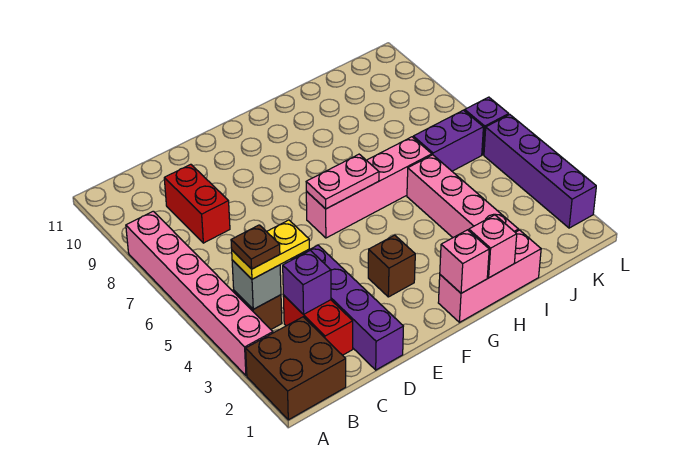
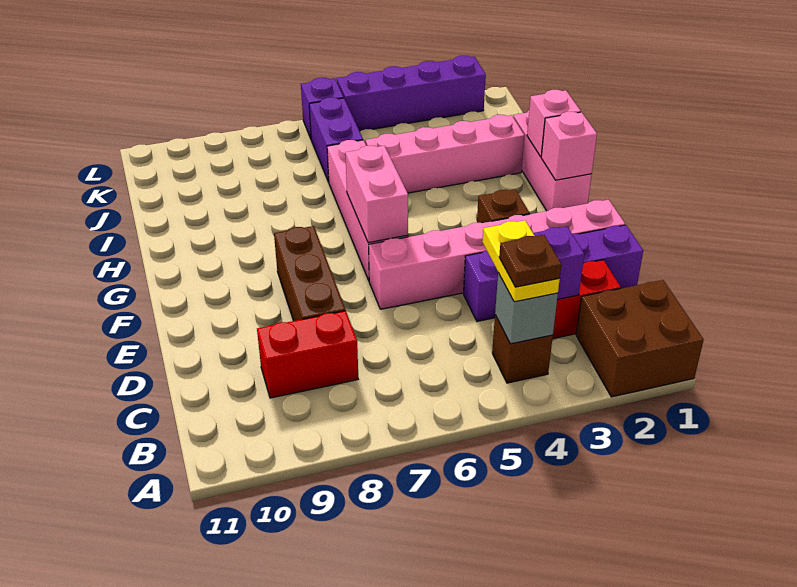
pink brick A3:A8 level 1 -> pink brick E1:E6 level 1
none -> brown brick D8:F8 level 1
pink plate F6:G6 level 2 -> pink brick F6:G6 level 2

